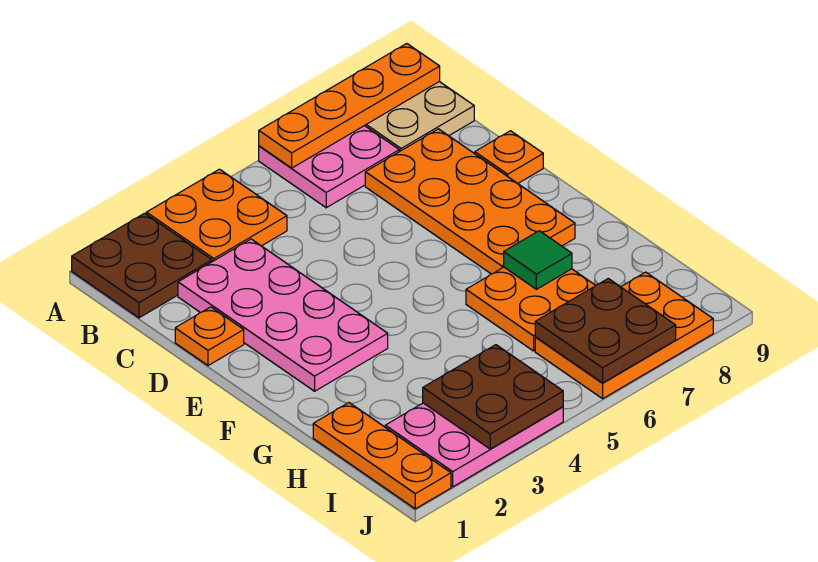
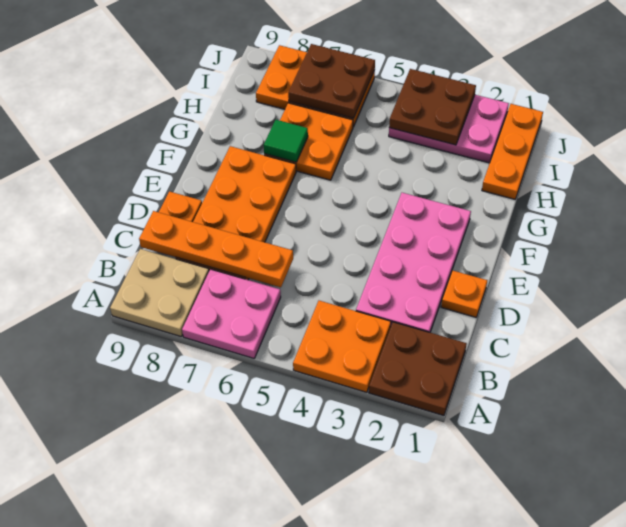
orange plate A6:A9 level 2 -> orange plate C6:C9 level 2

